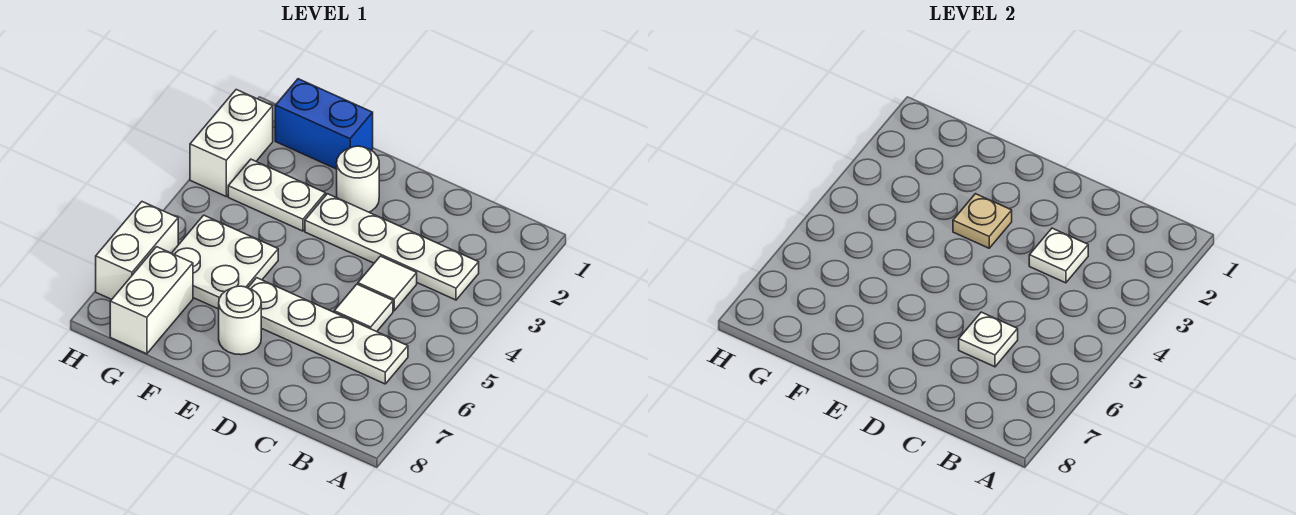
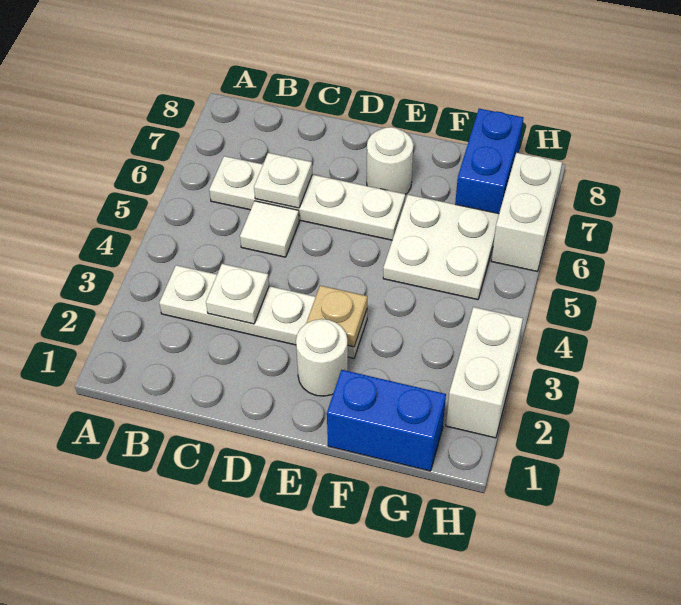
white tile C4 level 1 -> none
white plate F3:G3 level 1 -> none
white brick G7:G8 level 1 -> blue brick G7:G8 level 1

